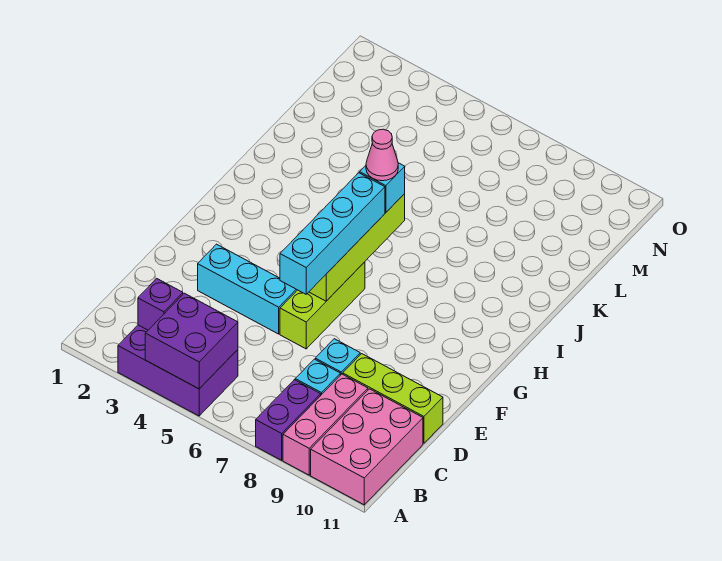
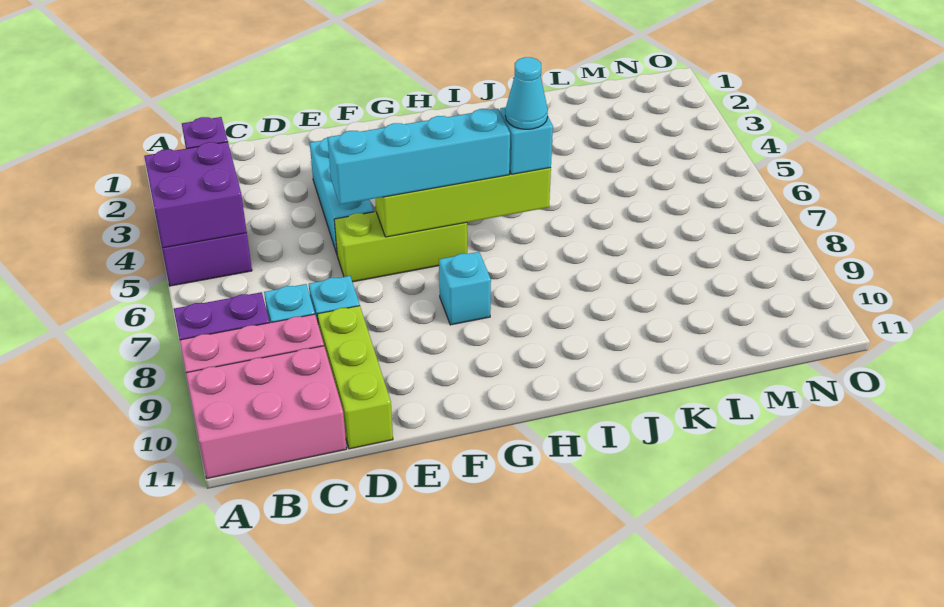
none -> cyan brick G8 level 1
pink cone I6 level 4 -> cyan cone I6 level 4

